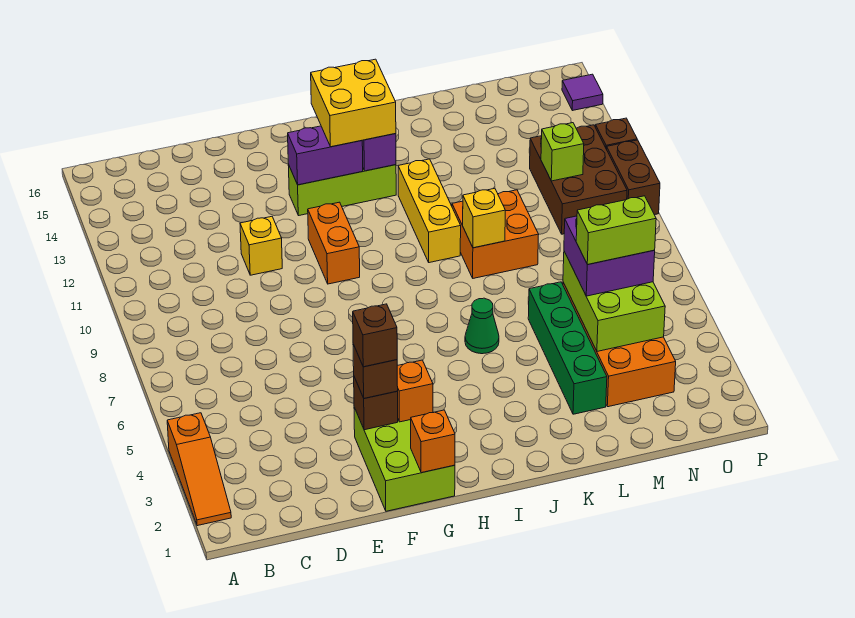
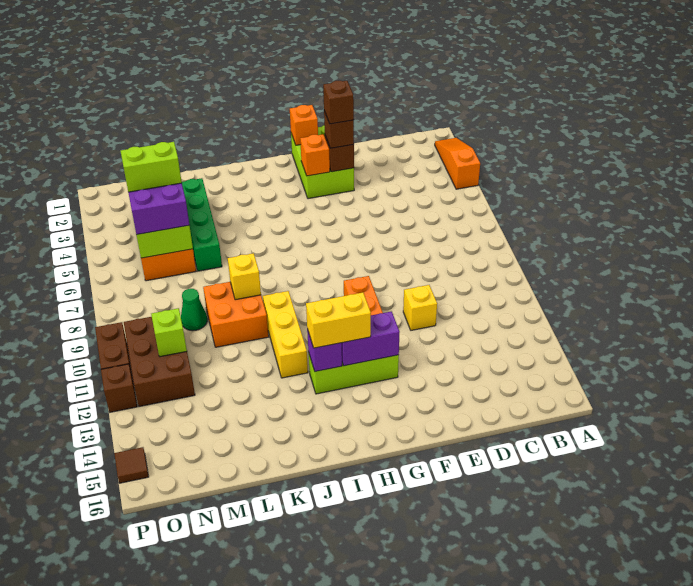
yellow brick H13:I14 level 3 -> yellow brick H13:I13 level 3
green cone J6 level 1 -> green cone M9 level 1
purple tile P15 level 1 -> brown tile P15 level 1

